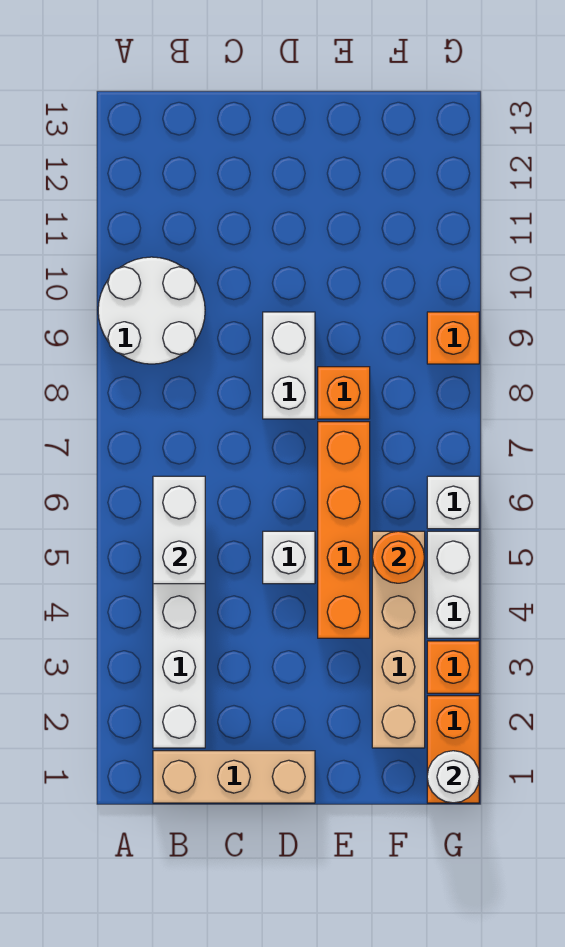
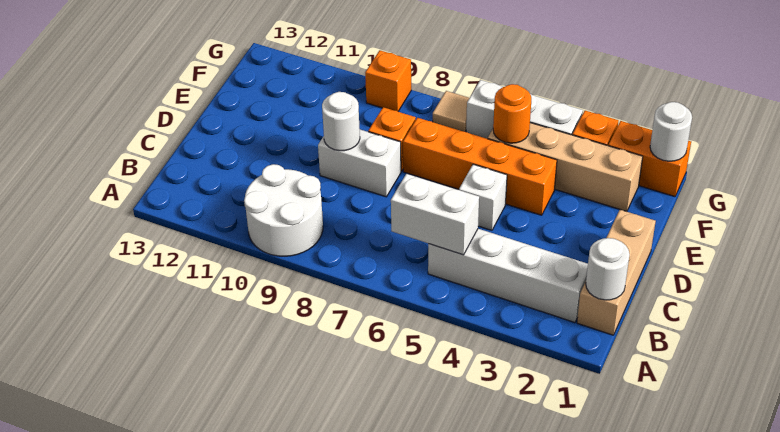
none -> white round brick B1 level 2
none -> white round brick D9 level 2
none -> tan tile G7 level 1

